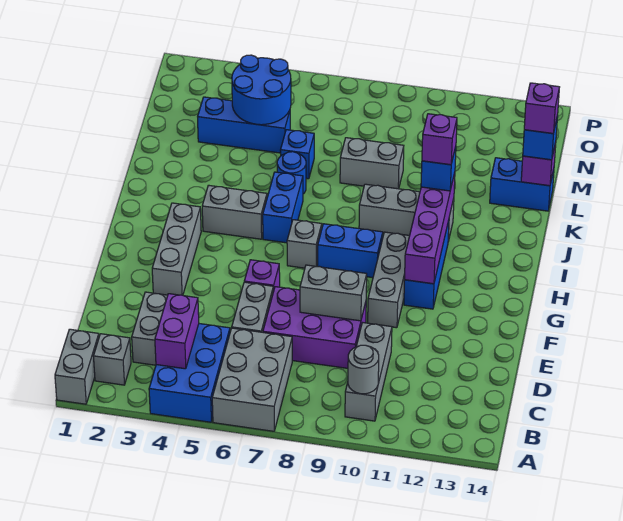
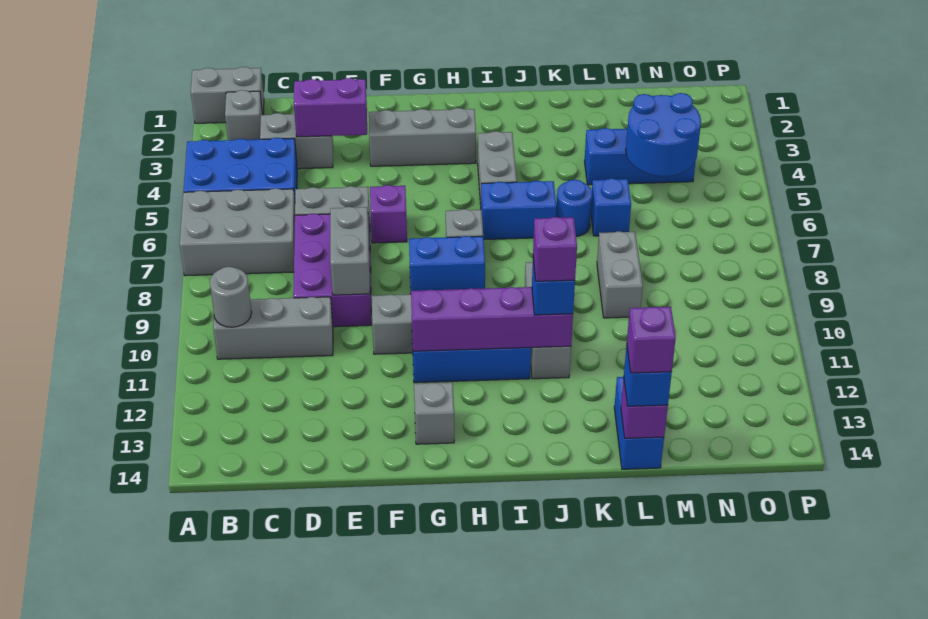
purple brick B4:C4 level 2 -> purple brick D3:E3 level 2
none -> grey brick G13 level 1
blue brick H8:H9 level 1 -> blue brick G8:H8 level 1
blue brick M3:M5 level 1 -> blue brick L4:N4 level 1

